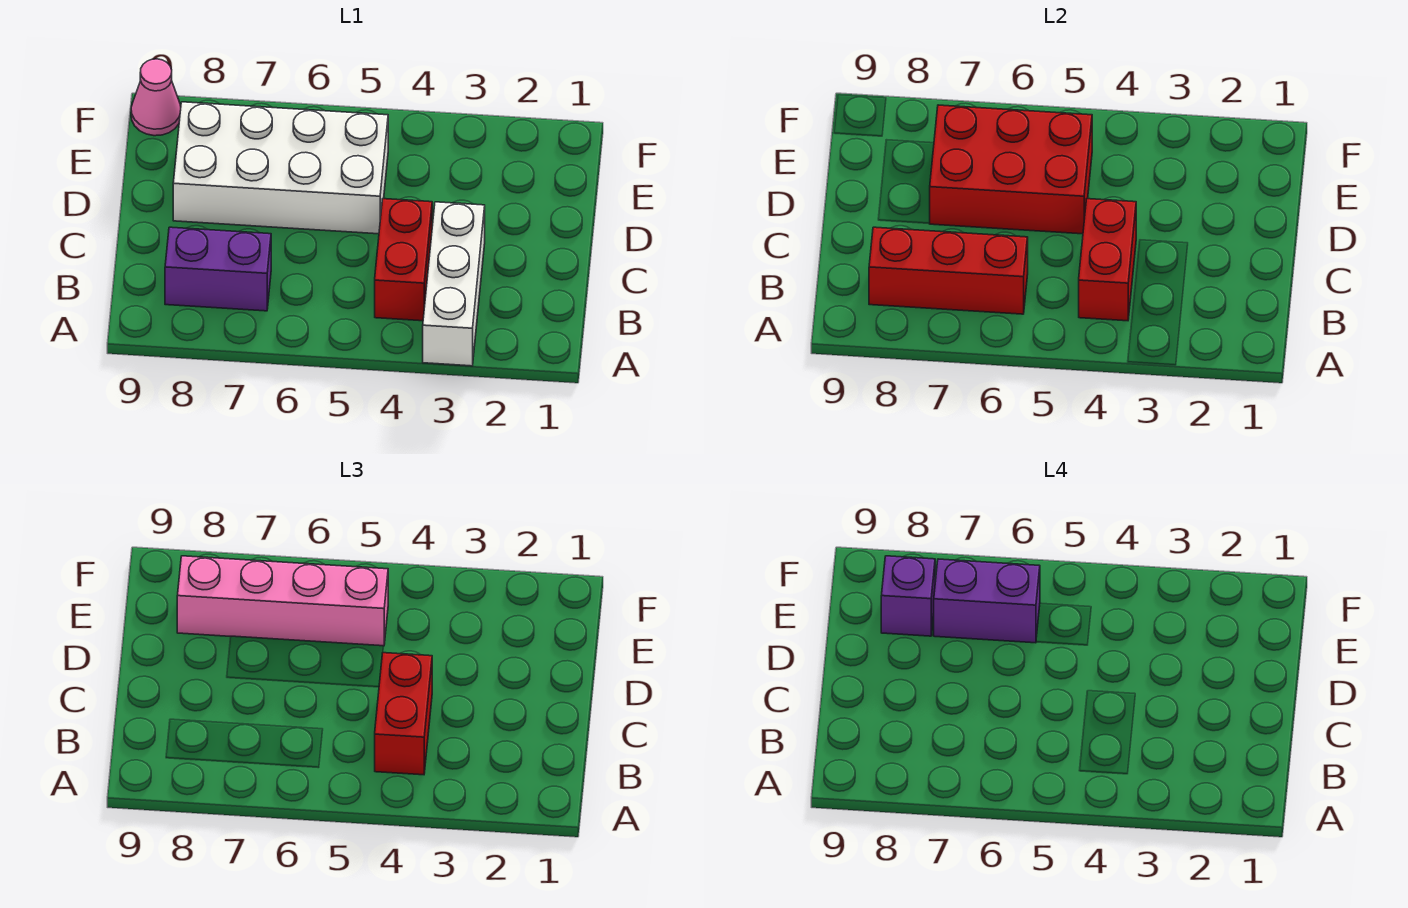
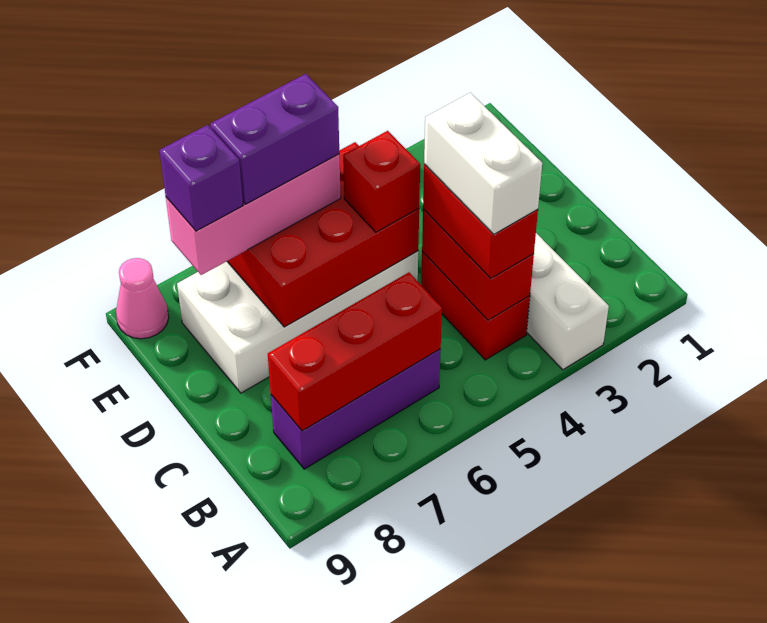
none -> white brick B4:C4 level 4
purple brick B7:B8 level 1 -> purple brick B6:B8 level 1
none -> red brick D5 level 3
pink brick E5:E8 level 3 -> pink brick E6:E8 level 3

